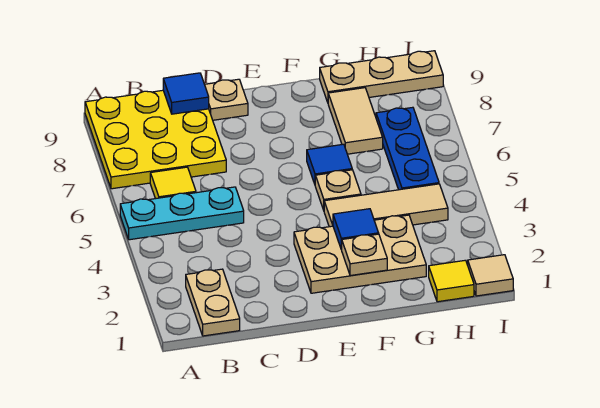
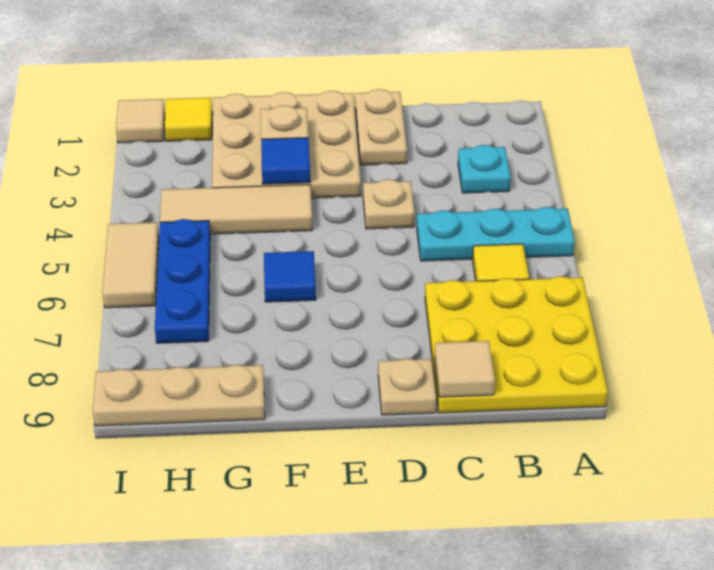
tan plate B1:B2 level 1 -> tan plate D1:D2 level 1
none -> cyan plate B3 level 1
blue tile C9 level 2 -> tan tile C9 level 2
tan plate E2:G3 level 1 -> tan plate E1:G3 level 1
tan plate F5 level 1 -> tan plate D4 level 1
tan tile G7:G8 level 1 -> tan tile I5:I6 level 1

